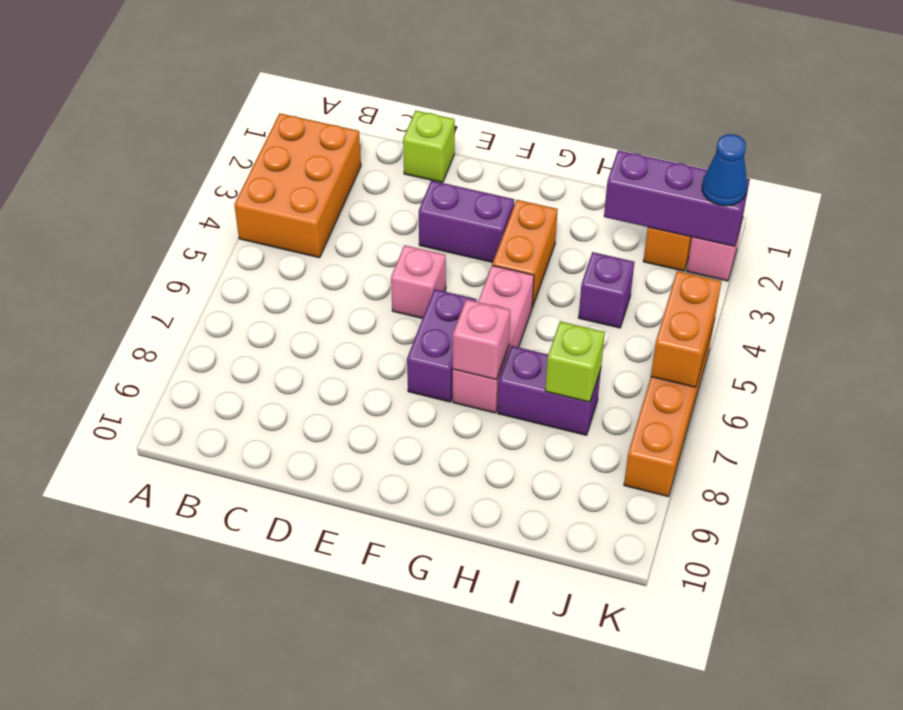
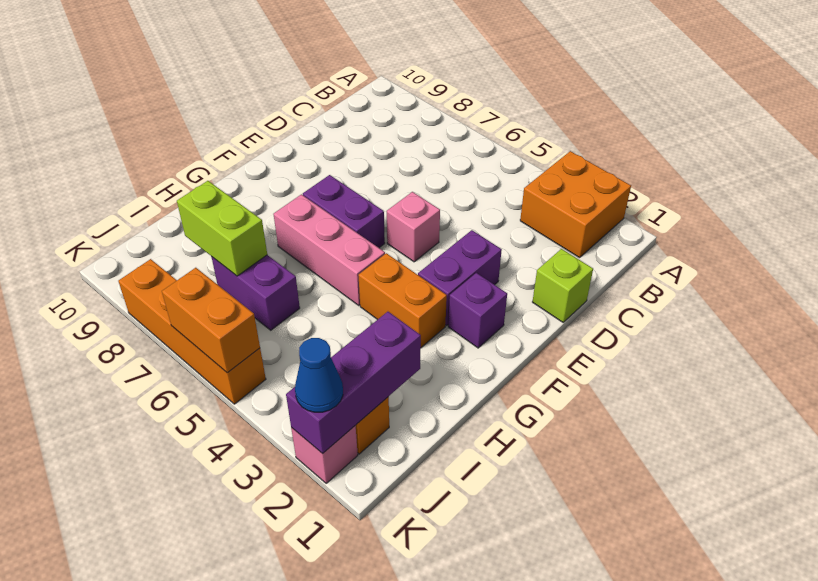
orange brick A2:B4 level 1 -> orange brick A2:B3 level 1
pink brick G7 level 2 -> none
purple brick H7:I7 level 1 -> purple brick I6:I7 level 1
purple brick I4 level 1 -> purple brick F2 level 1
lime brick I7 level 2 -> lime brick I7:I8 level 2

